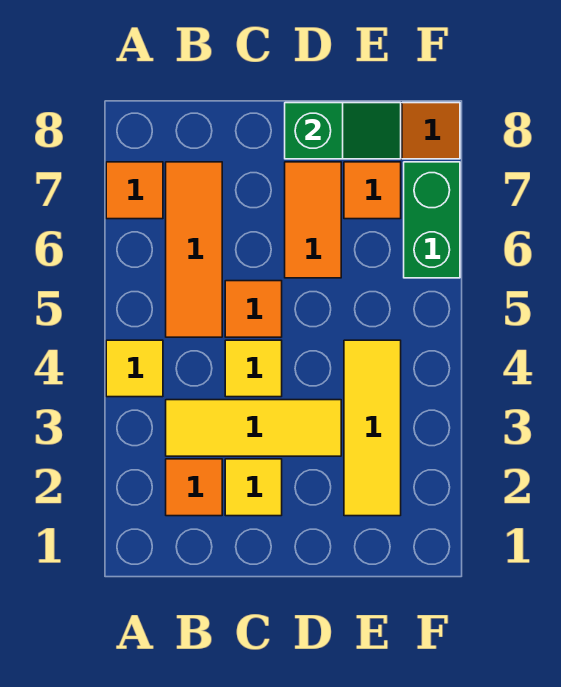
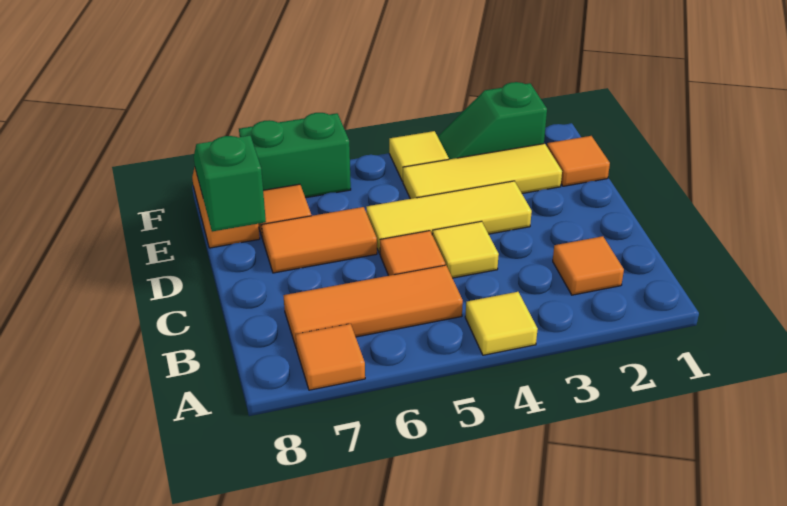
yellow tile B3:D3 level 1 -> yellow tile D3:D5 level 1
yellow tile C2 level 1 -> yellow tile F4 level 1
none -> orange tile E1 level 1
none -> green slope F2:F3 level 1 top 2

